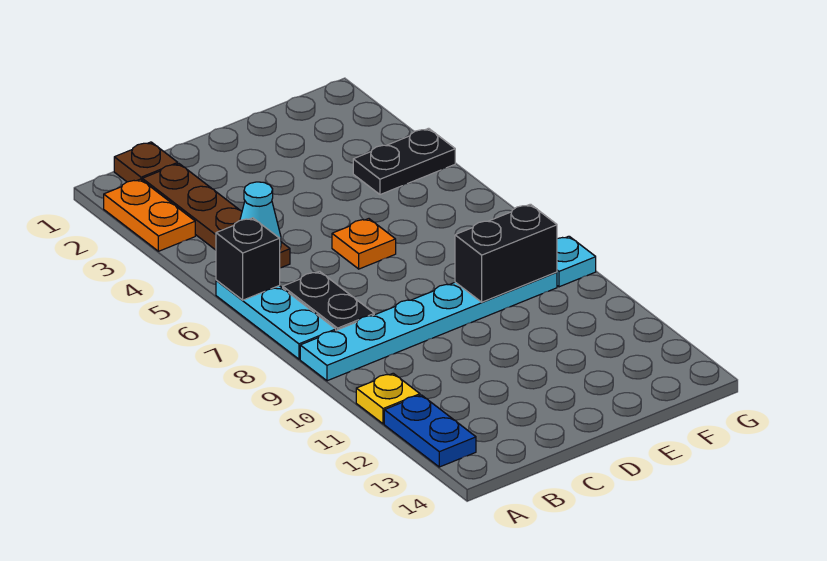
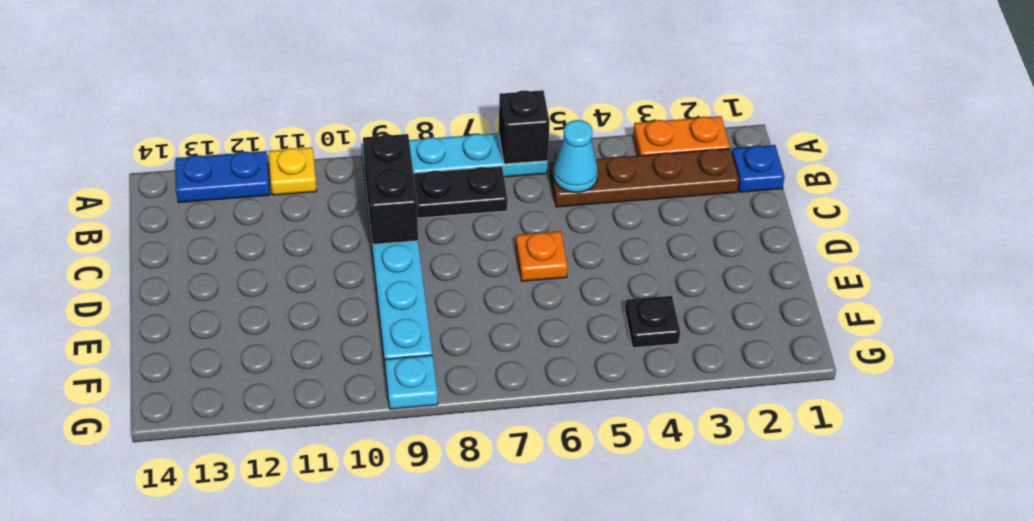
brown plate B1 level 1 -> blue plate B1 level 1
black brick E9:F9 level 2 -> black brick B9:C9 level 2
black plate F4:G4 level 1 -> black plate F4 level 1

